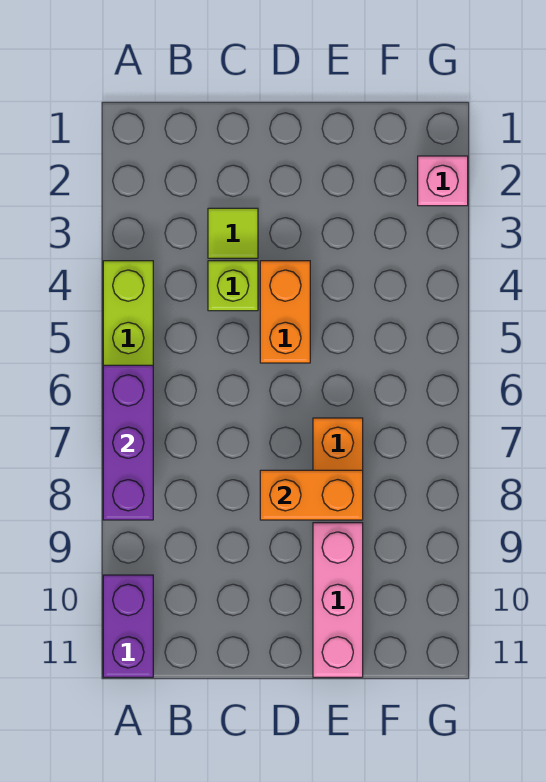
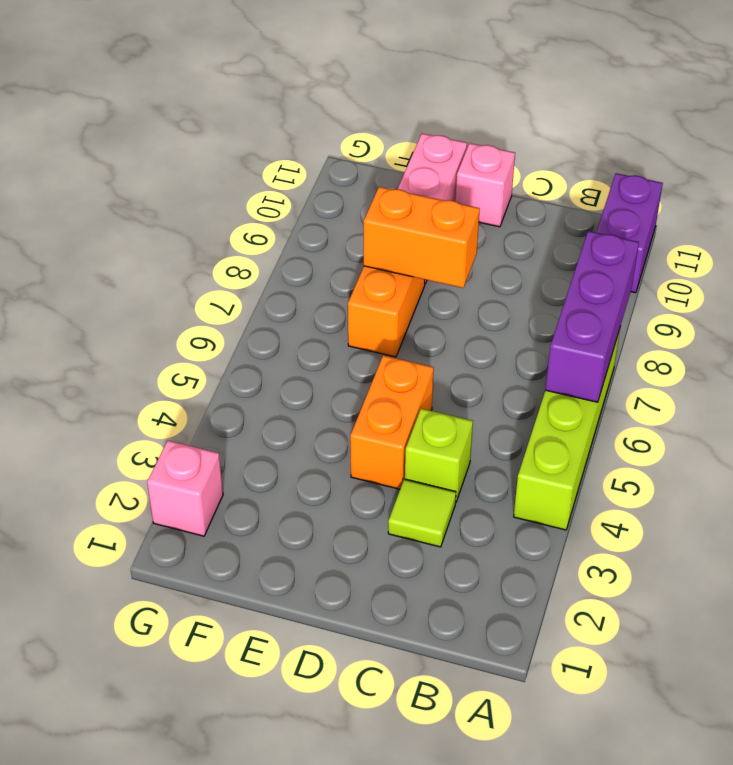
none -> pink brick D11 level 1

